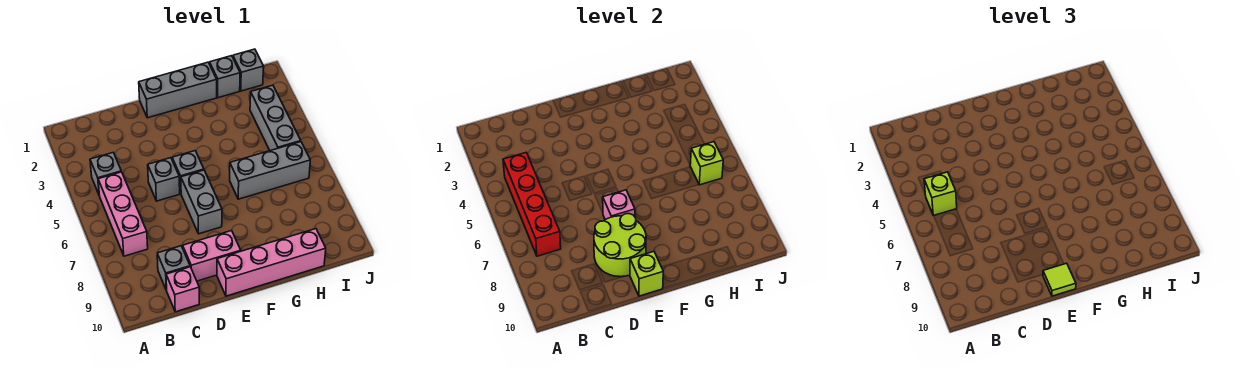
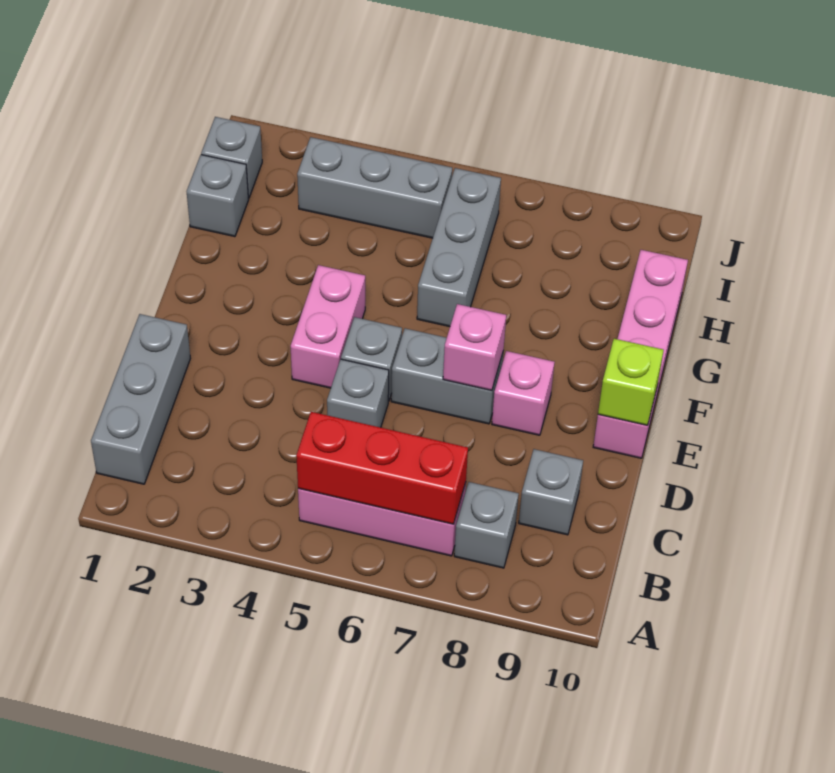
grey brick B4 level 1 -> grey brick B8 level 1
red brick B4:B7 level 2 -> red brick B5:B7 level 2
lime brick B5 level 3 -> none
pink brick C10 level 1 -> pink brick E8 level 1
lime round brick D8:E9 level 2 -> none
pink brick D9:E9 level 1 -> pink brick E4:F4 level 1
grey brick E1:G1 level 1 -> grey brick B1:D1 level 1
lime tile E10 level 3 -> none
lime brick I6 level 2 -> none

